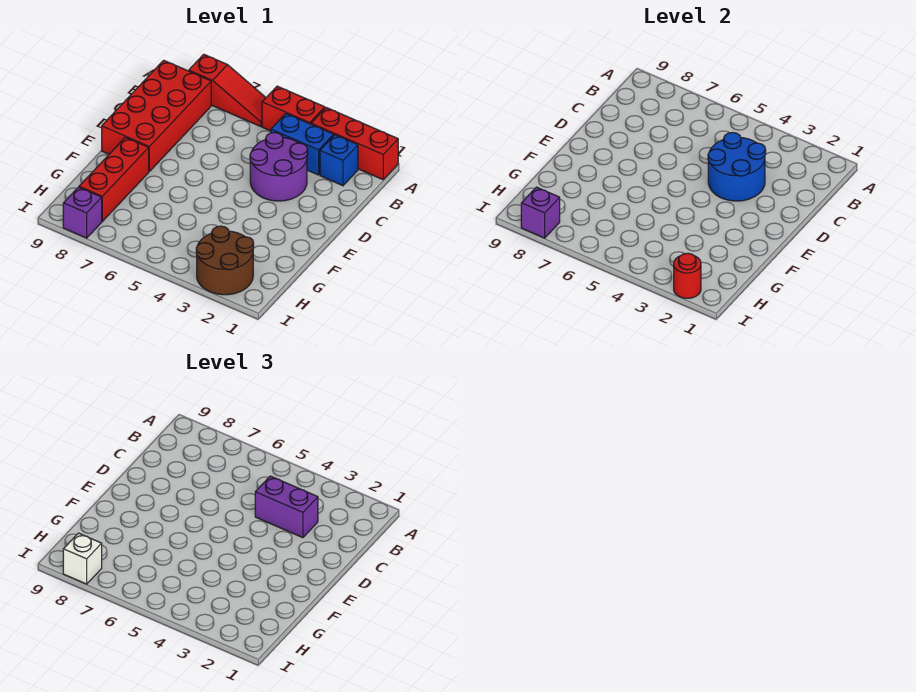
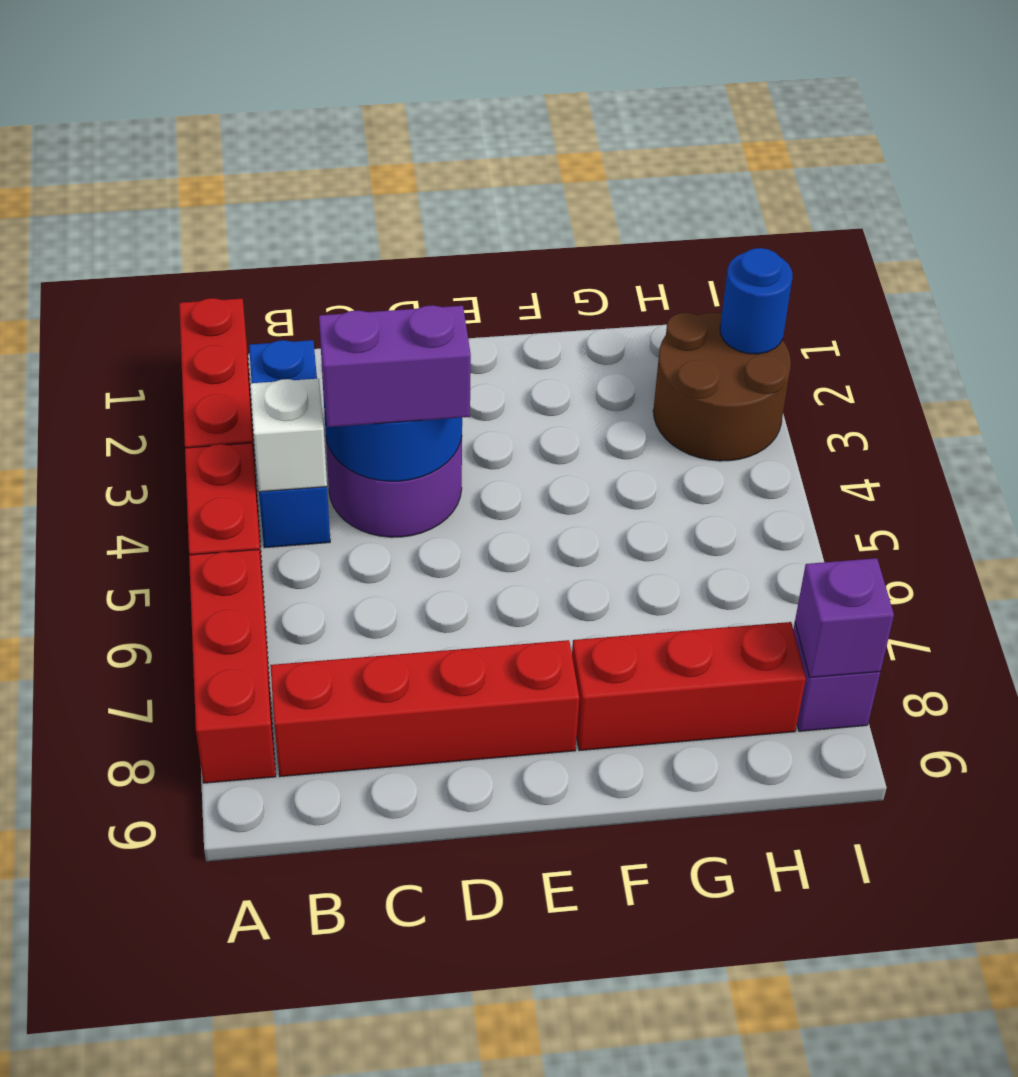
red slope A6:A8 level 1 top 8 -> red brick A6:A8 level 1
red brick B8:E9 level 1 -> red brick B8:E8 level 1
purple brick C3:C4 level 3 -> purple brick C4:D4 level 3
red round brick I2 level 2 -> blue round brick I2 level 2
white brick I8 level 3 -> white brick B4 level 2

